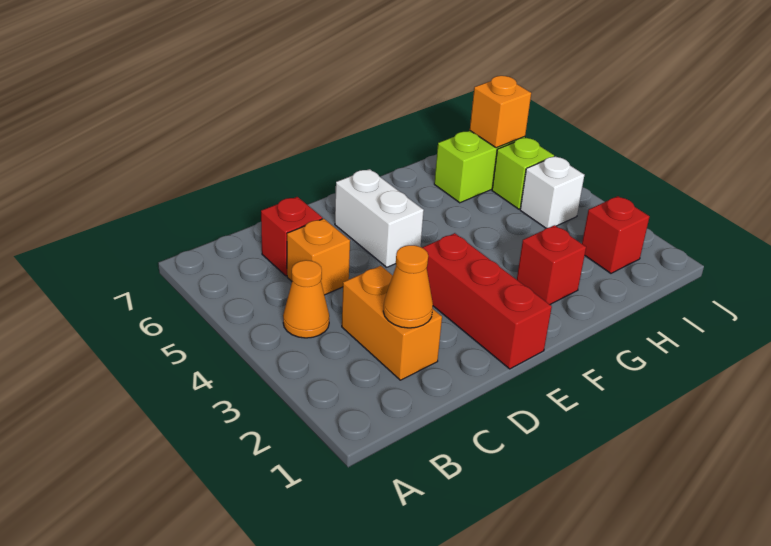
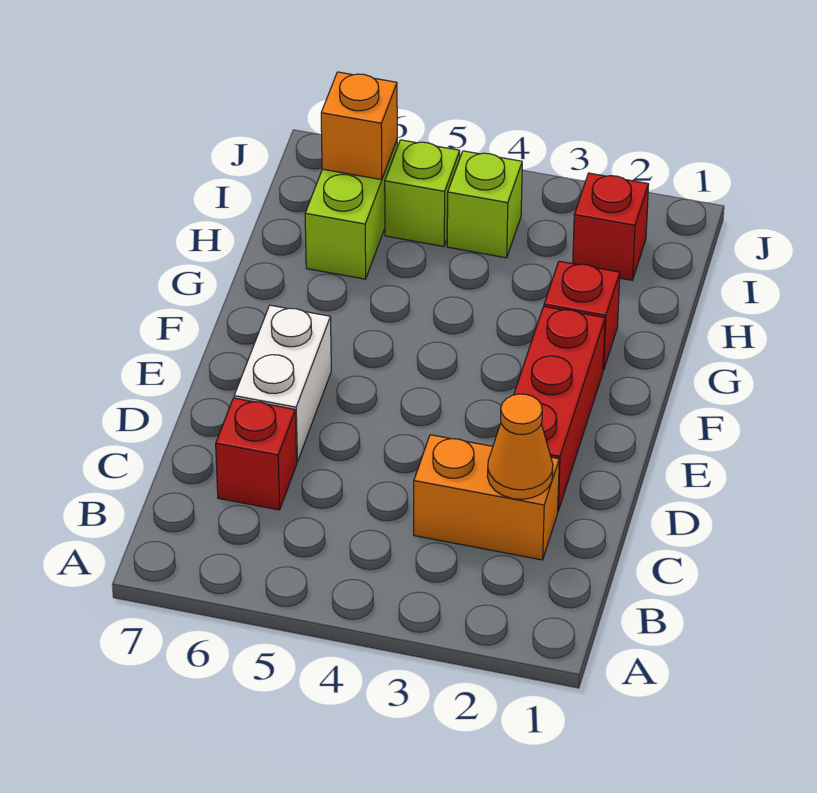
orange cone B4 level 1 -> none
orange brick C5 level 1 -> none
red brick E1:E3 level 1 -> red brick D2:F2 level 1
white brick E5:E6 level 1 -> white brick D6:E6 level 1
white brick I4 level 1 -> lime brick I4 level 1

